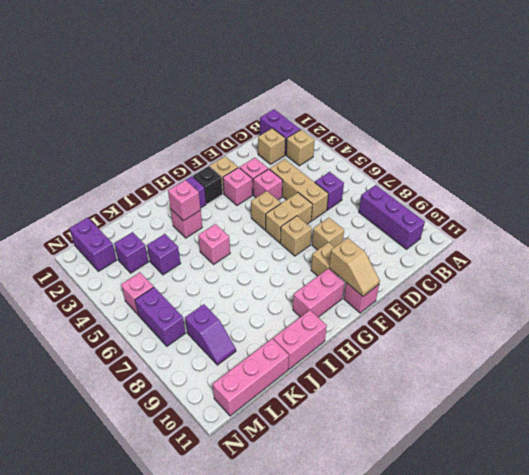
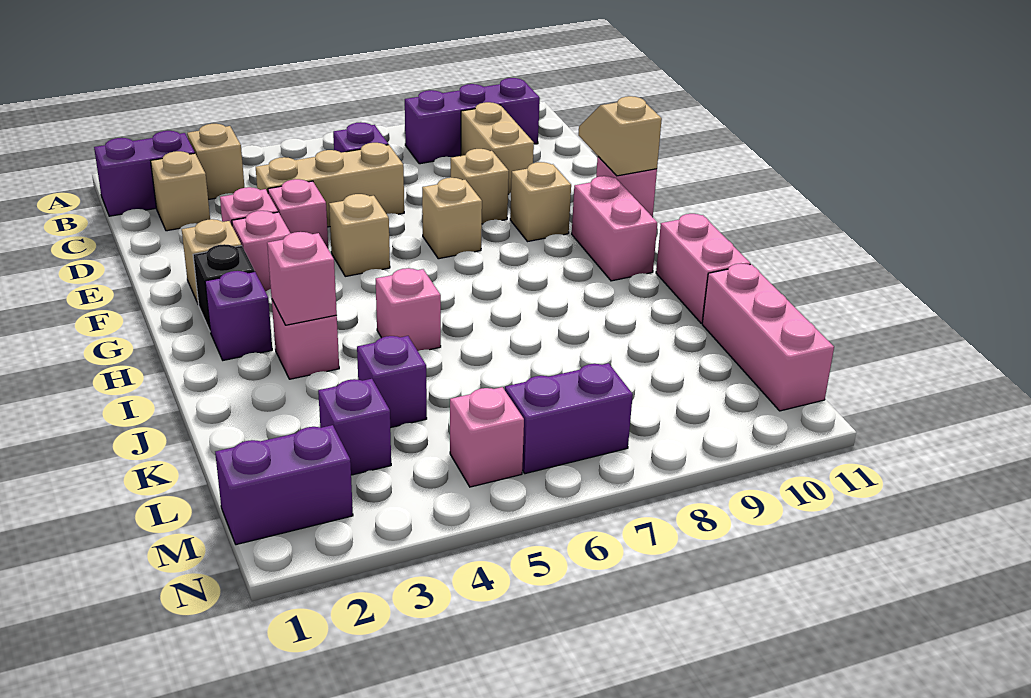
tan brick E6:F6 level 1 -> tan brick C9:D9 level 1
tan slope F10:F11 level 2 top 10 -> tan slope E11:F11 level 2 top F
purple slope L8:L9 level 1 top 8 -> none

